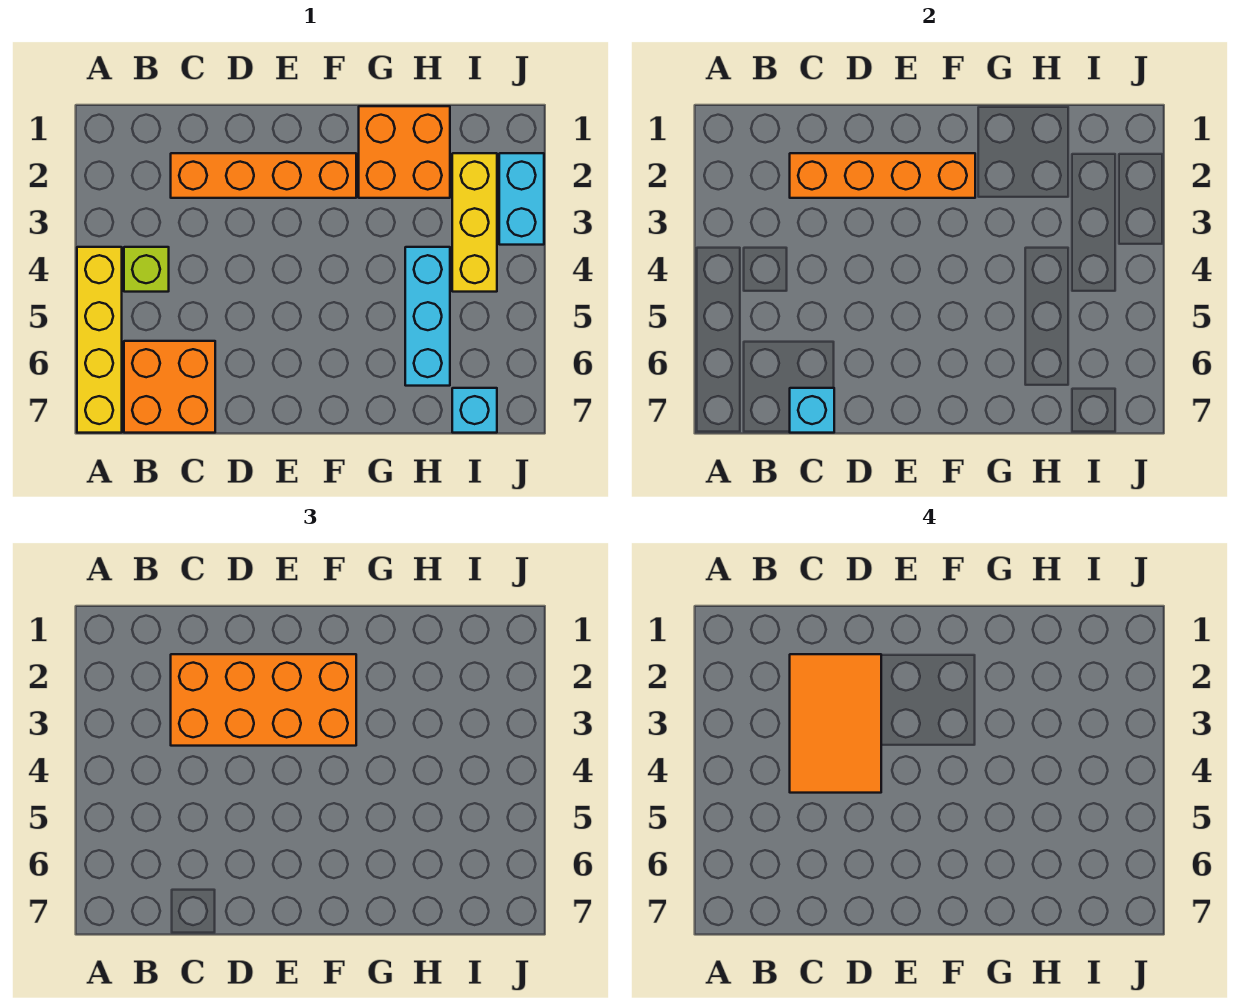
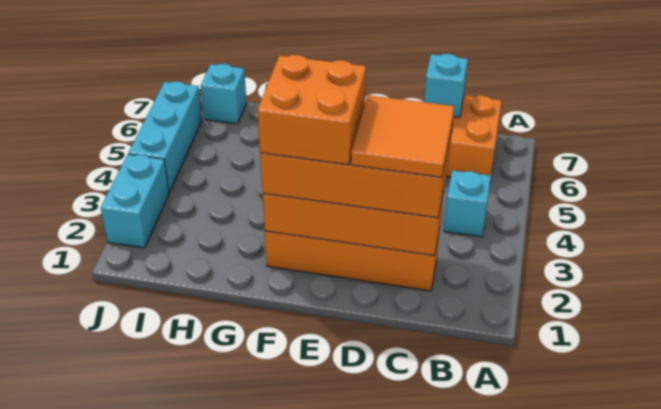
yellow brick A4:A7 level 1 -> none
lime brick B4 level 1 -> cyan brick B4 level 1
orange tile C2:D4 level 4 -> orange tile C2:D3 level 4
orange brick G1:H2 level 1 -> orange brick E2:F3 level 4
cyan brick H4:H6 level 1 -> cyan brick J4:J6 level 1
yellow brick I2:I4 level 1 -> none

